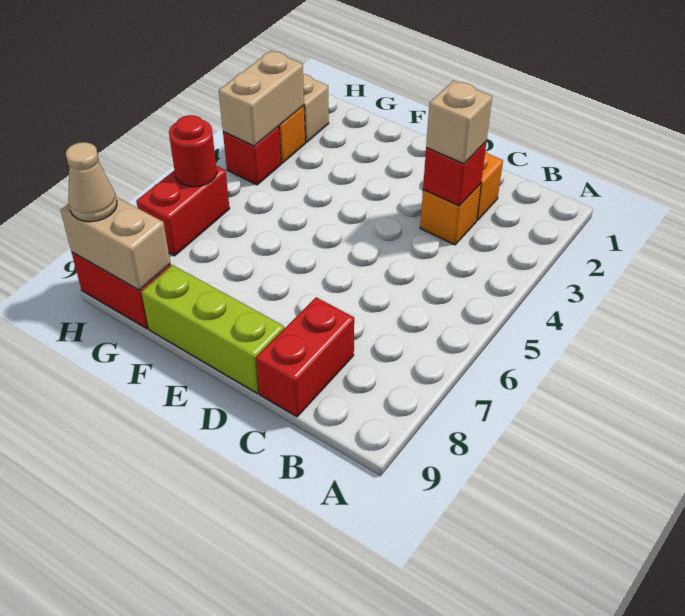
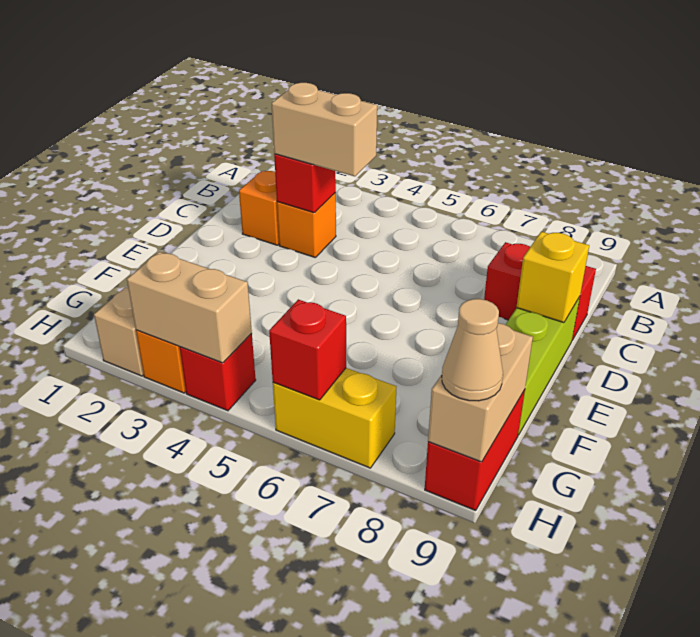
tan brick C3 level 3 -> tan brick C3:C4 level 3
none -> yellow brick D9 level 2
red brick H6:H7 level 1 -> yellow brick H6:H7 level 1
red round brick H6 level 2 -> red brick H6 level 2

